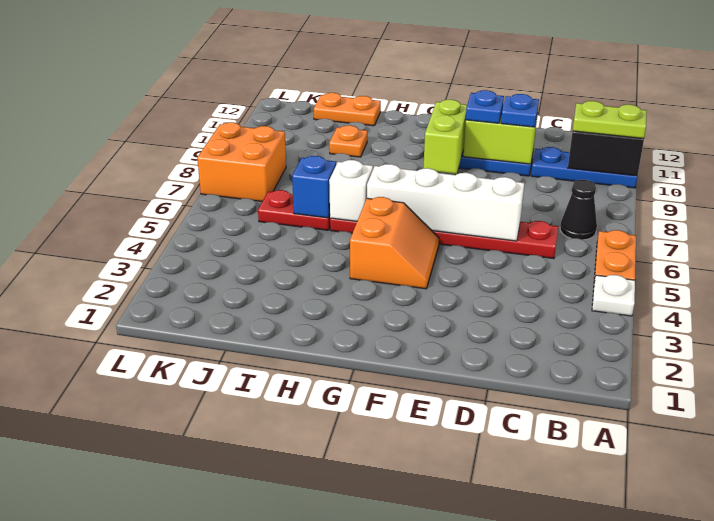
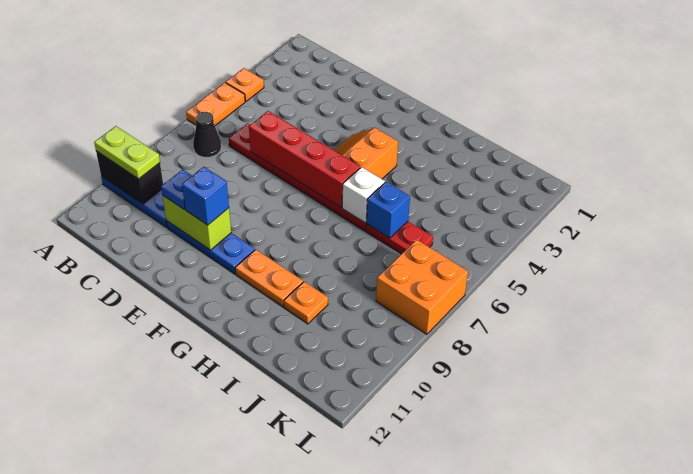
white plate A4 level 1 -> orange plate A4 level 1
white brick D6:G6 level 2 -> red brick D6:G6 level 2
blue plate E10 level 3 -> blue brick E10 level 3
lime brick F9:F10 level 2 -> none
orange plate I12:J12 level 1 -> orange plate G10:H10 level 1

